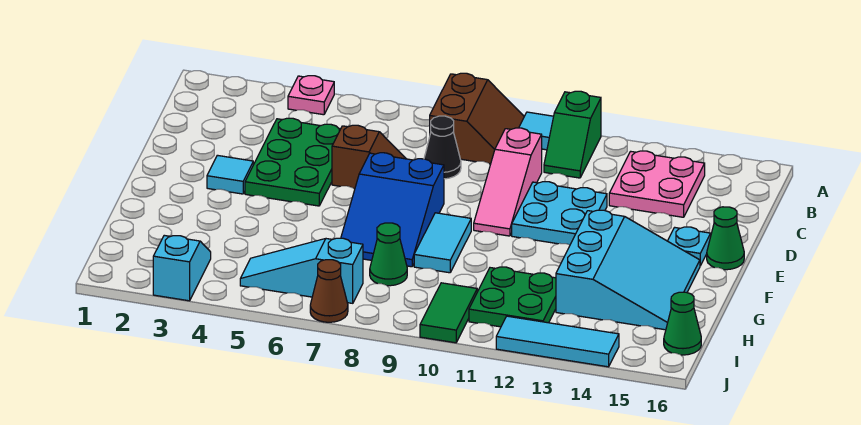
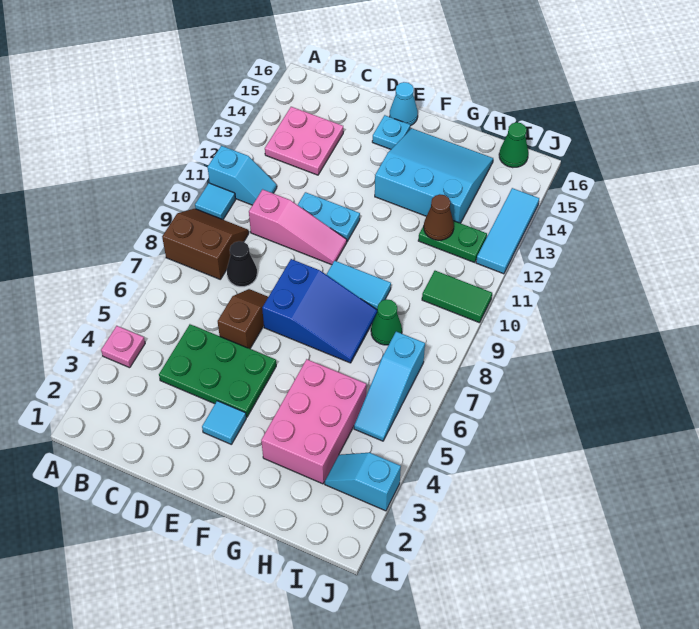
green slope A11:B11 level 1 top A -> cyan slope A11:B11 level 1 top A
cyan plate D11:E12 level 1 -> cyan plate D11:E11 level 1
green cone E16 level 1 -> cyan cone E16 level 1
none -> pink brick G3:H5 level 1
green plate H11:I12 level 1 -> green plate H12:I12 level 1
brown cone J7 level 1 -> brown cone H12 level 2

